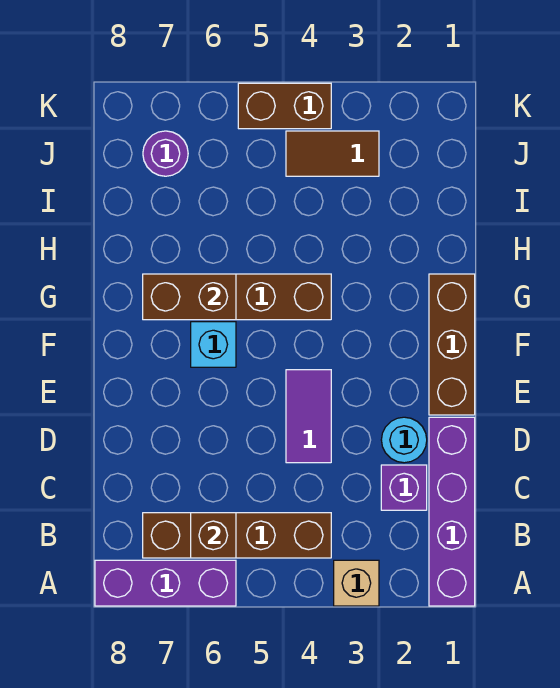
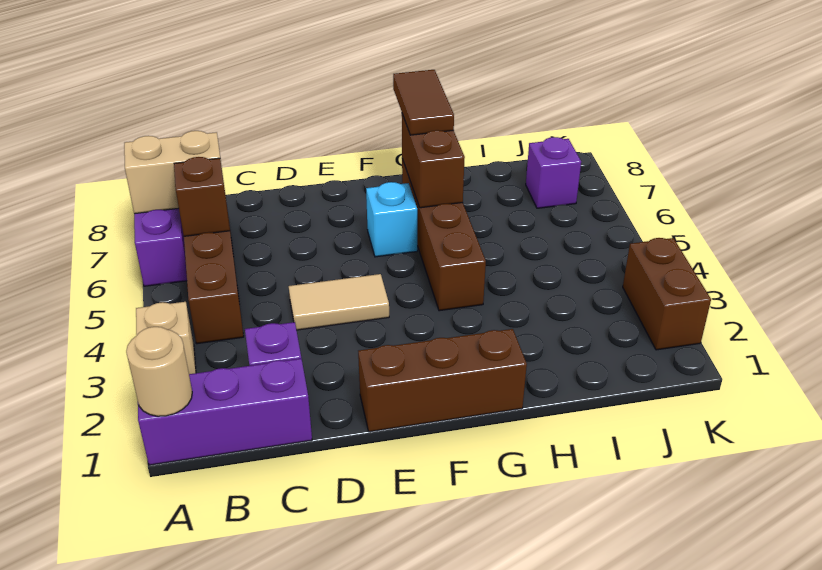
purple brick A1:D1 level 1 -> purple brick A1:C1 level 1
none -> tan round brick A1 level 2
none -> tan brick A7:B7 level 2
cyan round brick D2 level 1 -> none
purple tile D4:E4 level 1 -> tan tile D4:E4 level 1
brown tile J3:J4 level 1 -> brown tile G7:G8 level 3
purple round brick J7 level 1 -> purple brick J7 level 1
brown brick K4:K5 level 1 -> brown brick K2:K3 level 1

